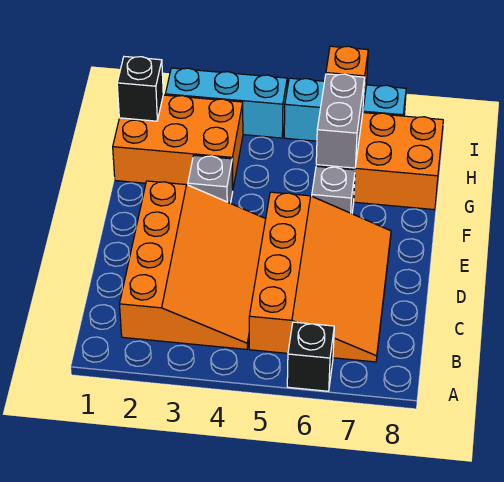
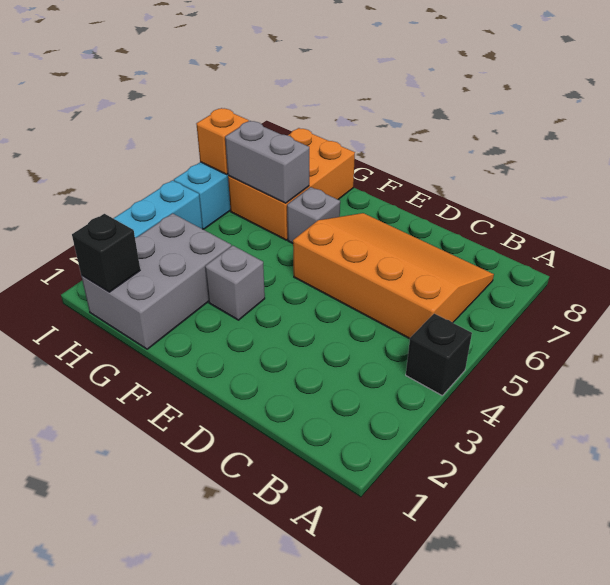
black brick A6 level 1 -> black brick A4 level 1
orange slope B2:E4 level 1 top 2 -> none
orange brick G1:H3 level 1 -> grey brick G1:H3 level 1

